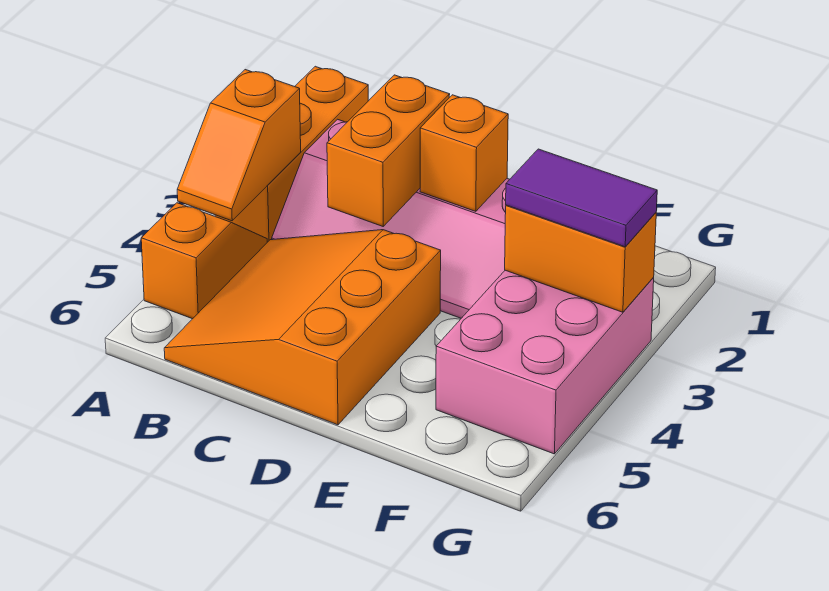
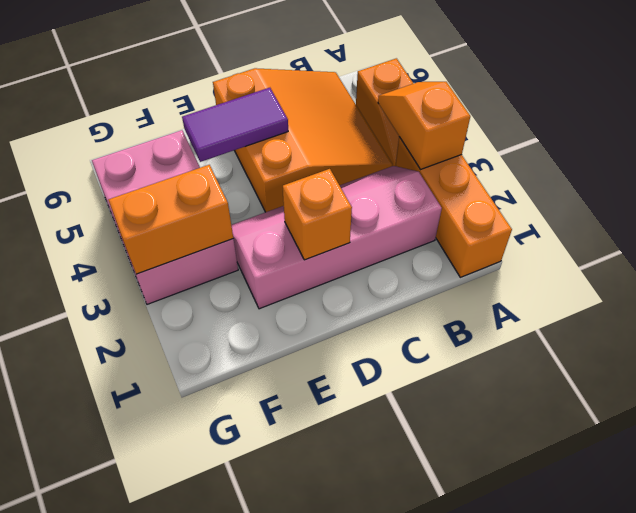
orange brick C2:C3 level 2 -> none
purple tile F3:G3 level 3 -> purple tile D5:E5 level 2

